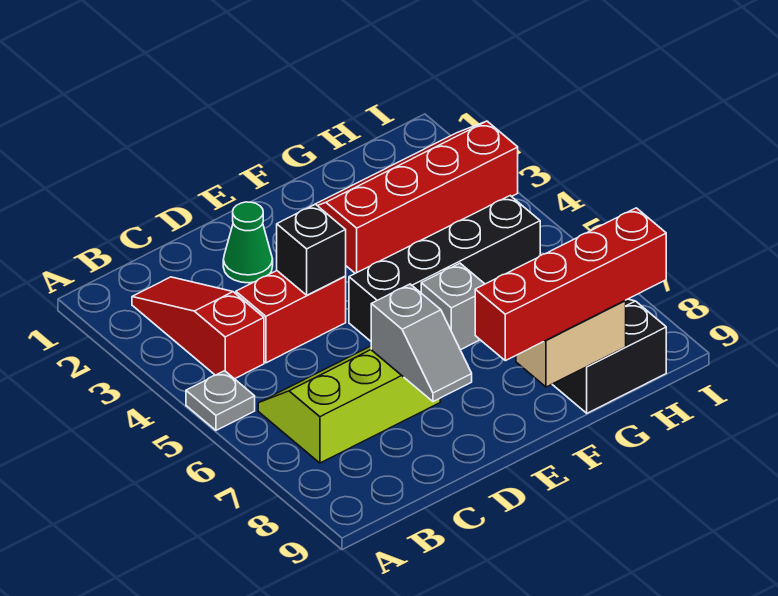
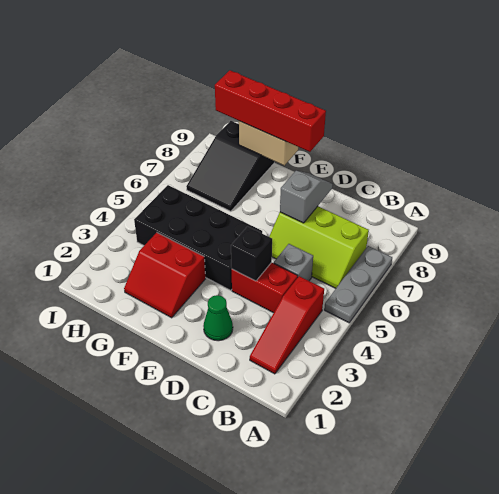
grey plate A5 level 1 -> grey plate A5:A7 level 1
black brick E5:H5 level 1 -> black brick E4:H5 level 1
red slope F2:I3 level 1 top 3 -> red slope F2:G3 level 1 top 3
grey brick F6 level 1 -> grey brick C5 level 1

